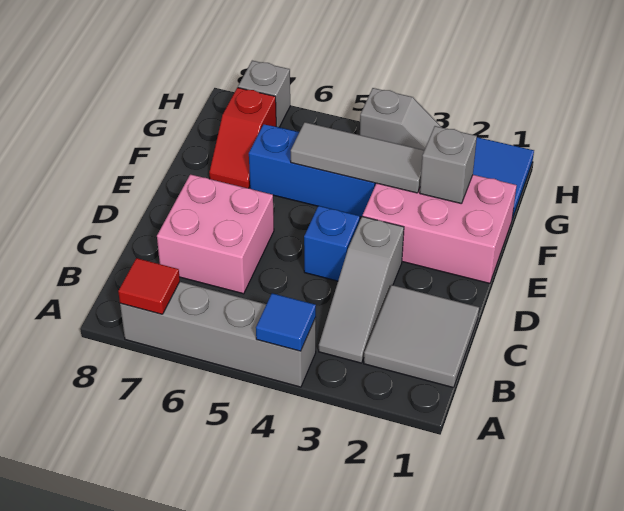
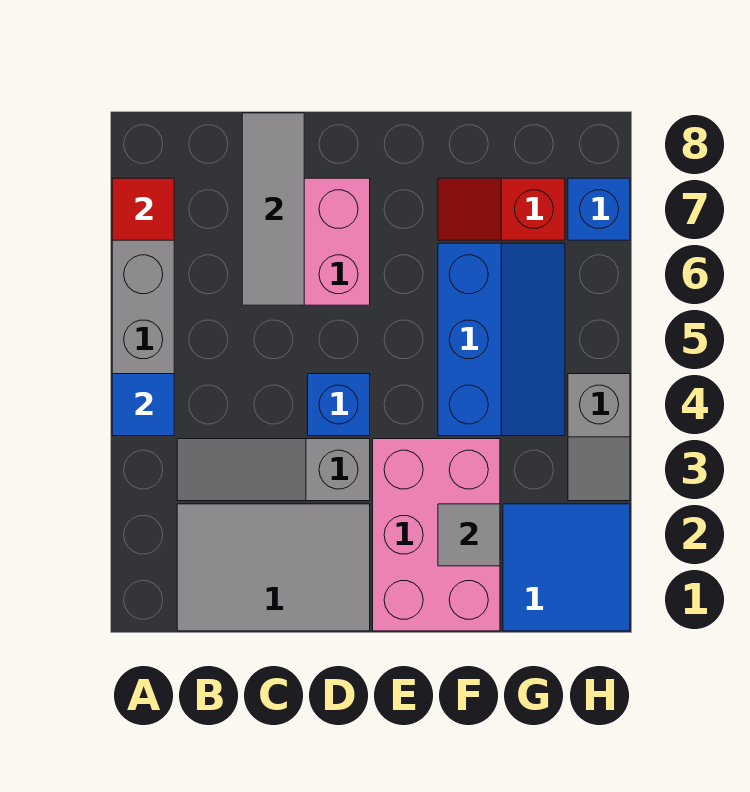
grey tile B1:C2 level 1 -> grey tile B1:D2 level 1
grey brick F2 level 2 -> grey tile F2 level 2
grey tile F3:F5 level 2 -> grey tile C6:C8 level 2
grey brick H7 level 1 -> blue brick H7 level 1

